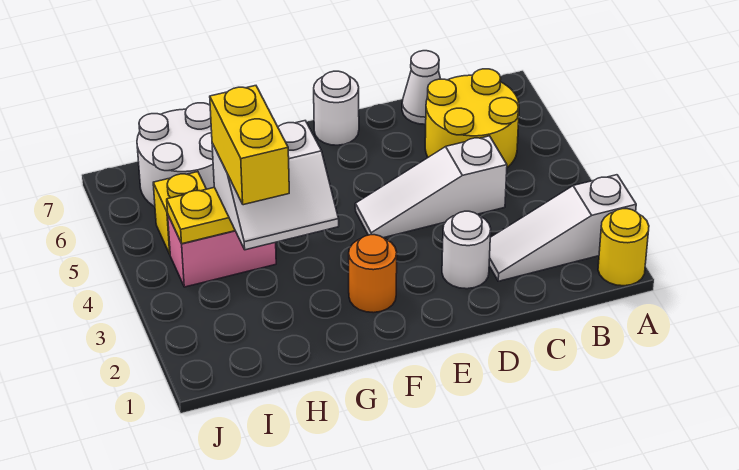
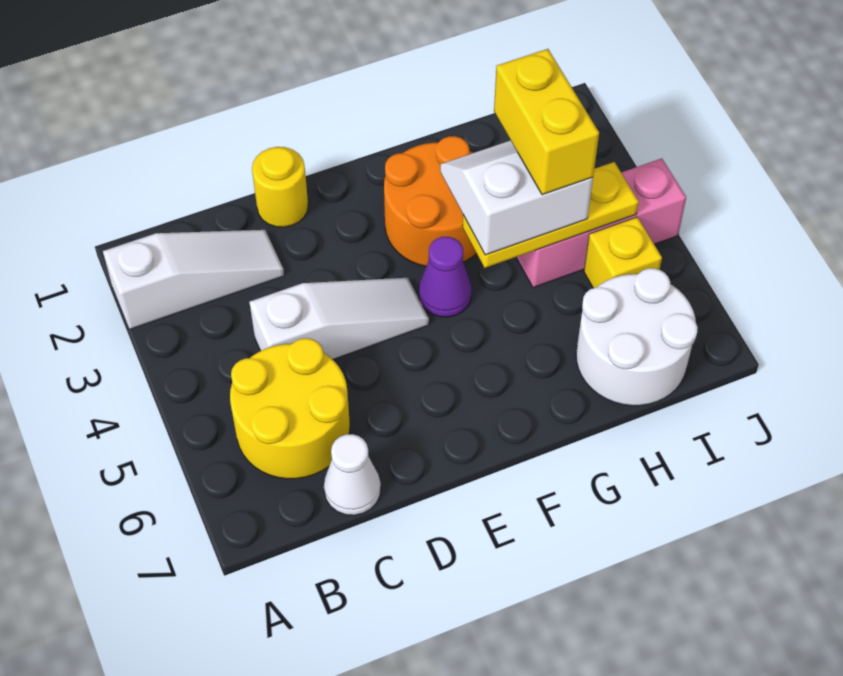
yellow round brick A1 level 1 -> yellow round brick D1 level 1
white round brick D2 level 1 -> none
white round brick E7 level 1 -> none
orange round brick F2 level 1 -> orange round brick F2:G3 level 1
none -> purple cone F4 level 1
pink brick H4:I4 level 1 -> pink brick H4:J4 level 1

